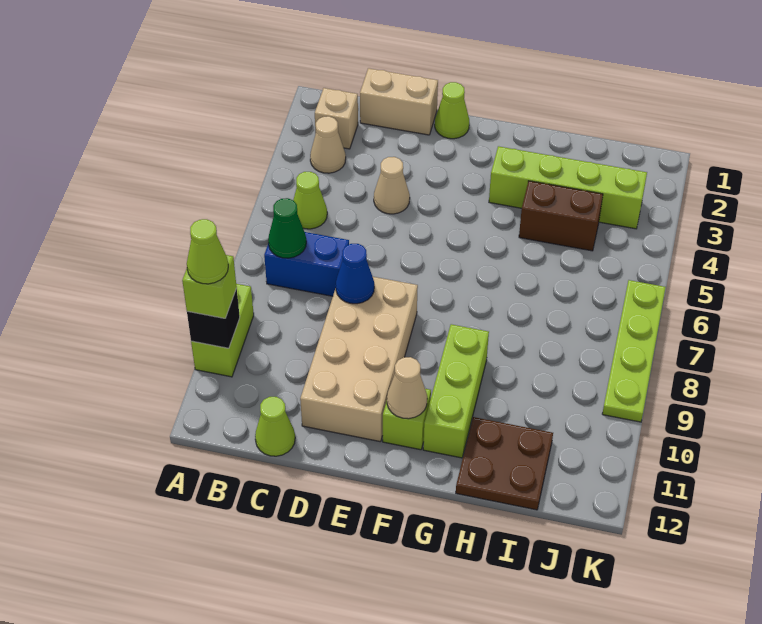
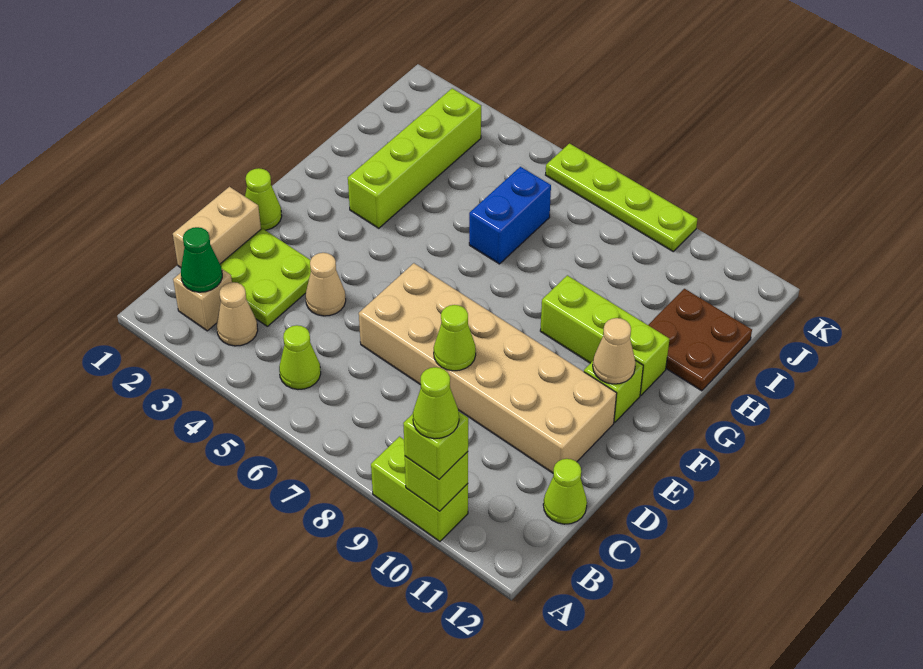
black brick A10 level 2 -> lime brick A10 level 2
blue brick B7:C7 level 1 -> blue brick H6:I6 level 1
green cone B7 level 2 -> green cone B2 level 2
none -> lime plate C2:D3 level 1
tan brick D8:E11 level 1 -> tan brick D6:E11 level 1
blue cone D8 level 2 -> lime cone D8 level 2
brown brick H4:I4 level 1 -> none

